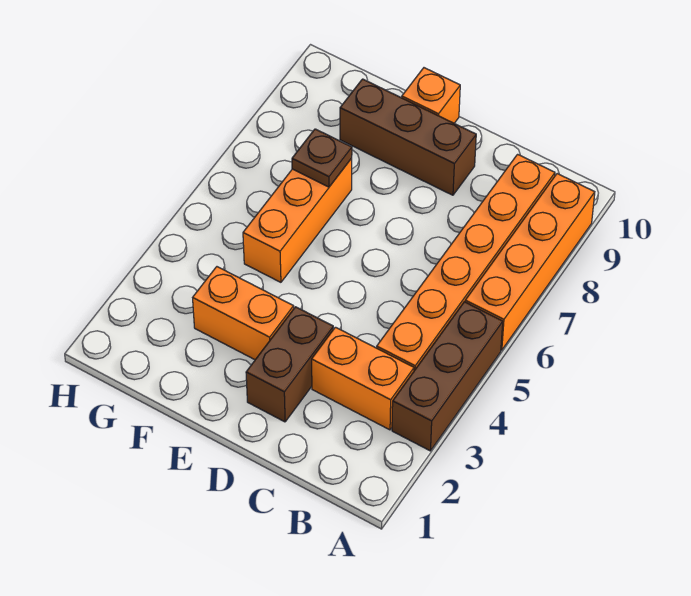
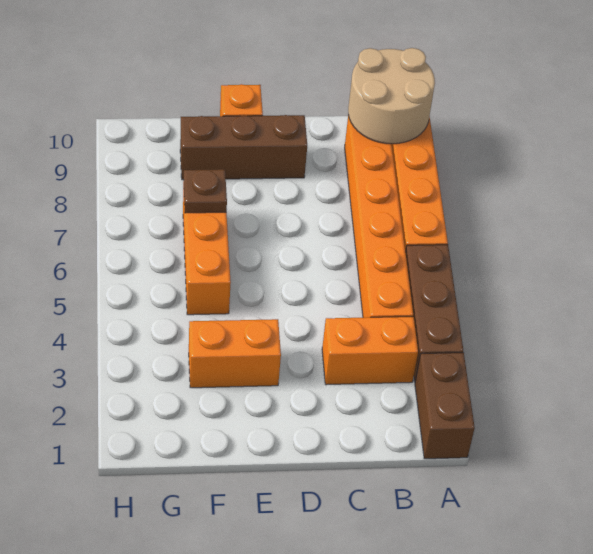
none -> tan round brick A9:B10 level 2
brown brick D2:D3 level 1 -> brown brick A1:A2 level 1

